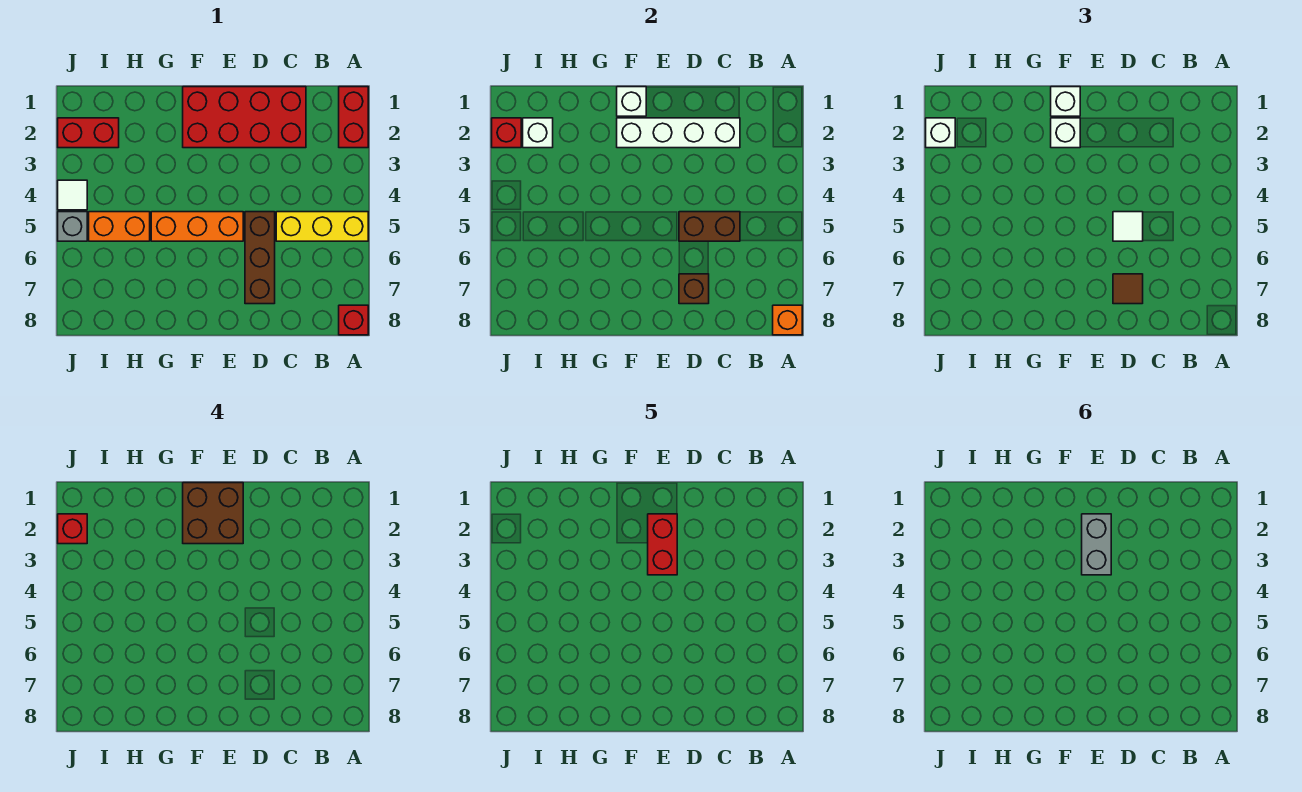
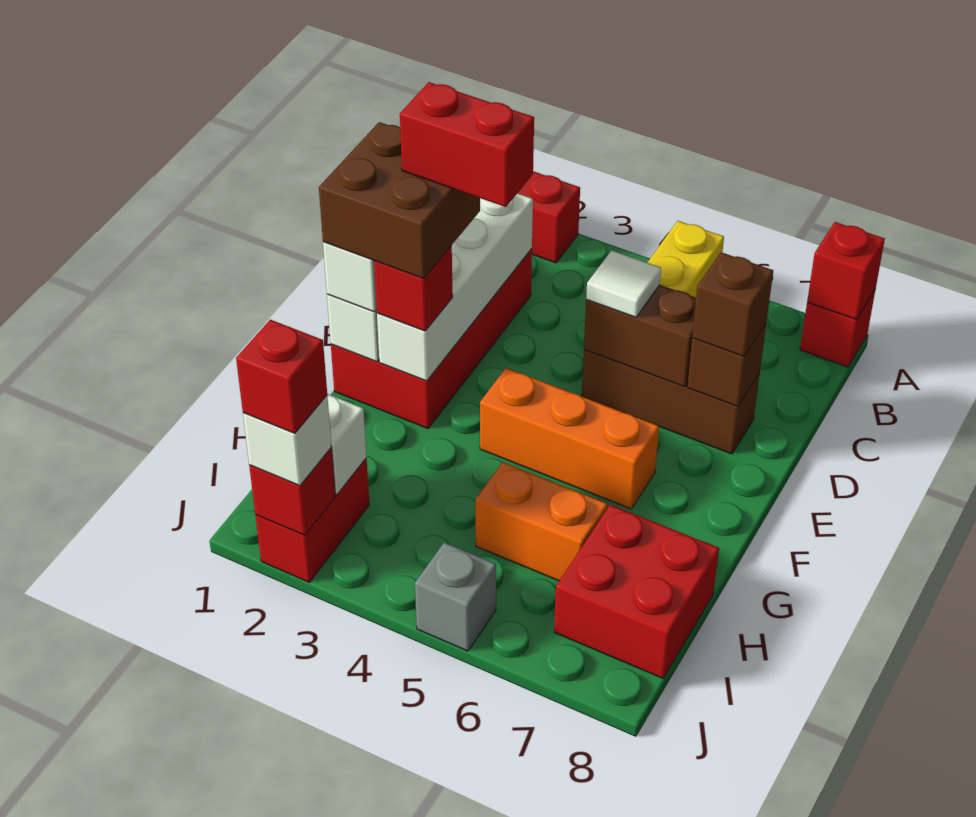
orange brick A8 level 2 -> red brick A8 level 2
brown brick C5:D5 level 2 -> brown brick D5:D6 level 2
brown tile D7 level 3 -> brown brick D7 level 3
grey brick E2:E3 level 6 -> none
orange brick E5:G5 level 1 -> orange brick F4:F6 level 1
white brick F2 level 3 -> red brick F2 level 3
orange brick H5:I5 level 1 -> orange brick H5:H6 level 1
none -> red brick H7:I8 level 1
white tile J4 level 1 -> none

